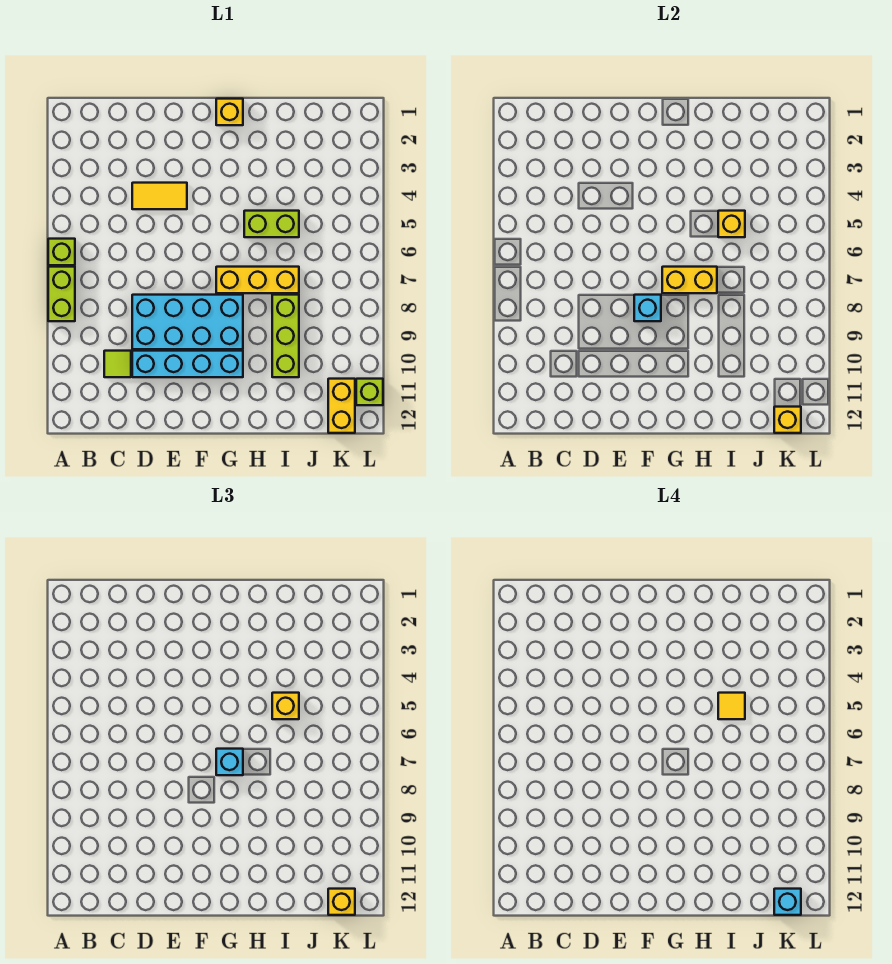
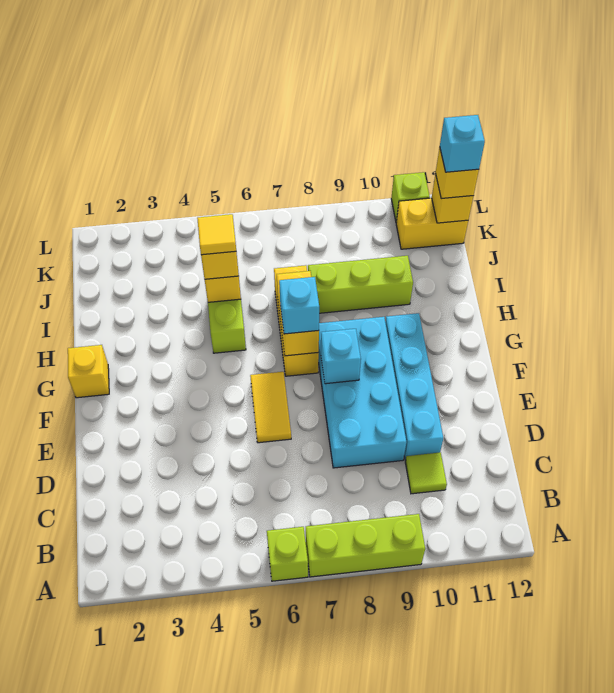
lime brick A7:A8 level 1 -> lime brick A7:A9 level 1
yellow tile D4:E4 level 1 -> yellow tile E6:F6 level 1

